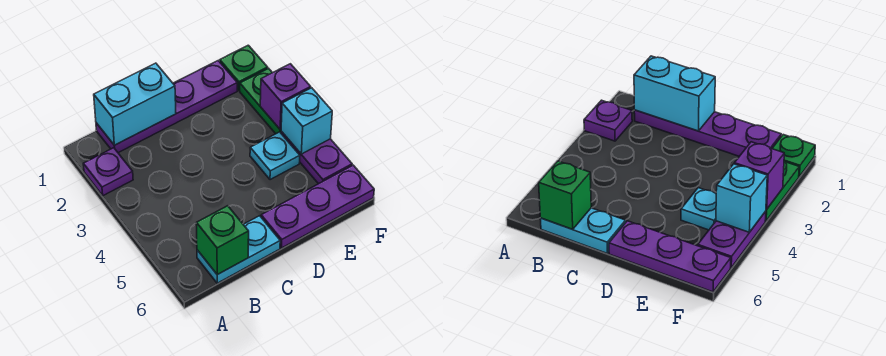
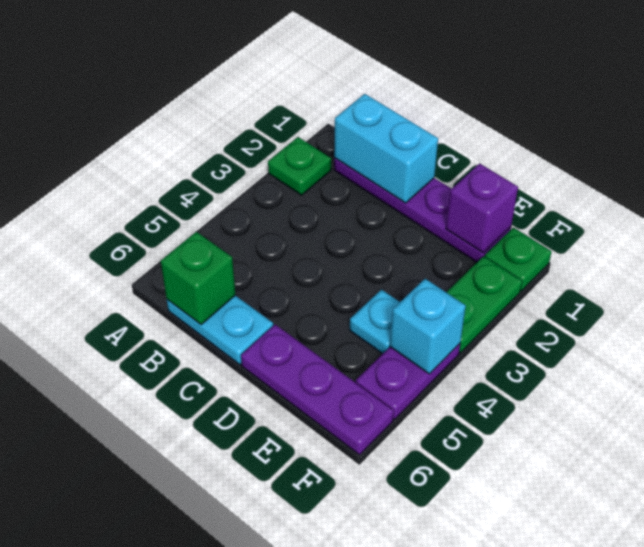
purple plate A2 level 1 -> green plate A2 level 1
purple brick F3 level 2 -> purple brick E1 level 2

